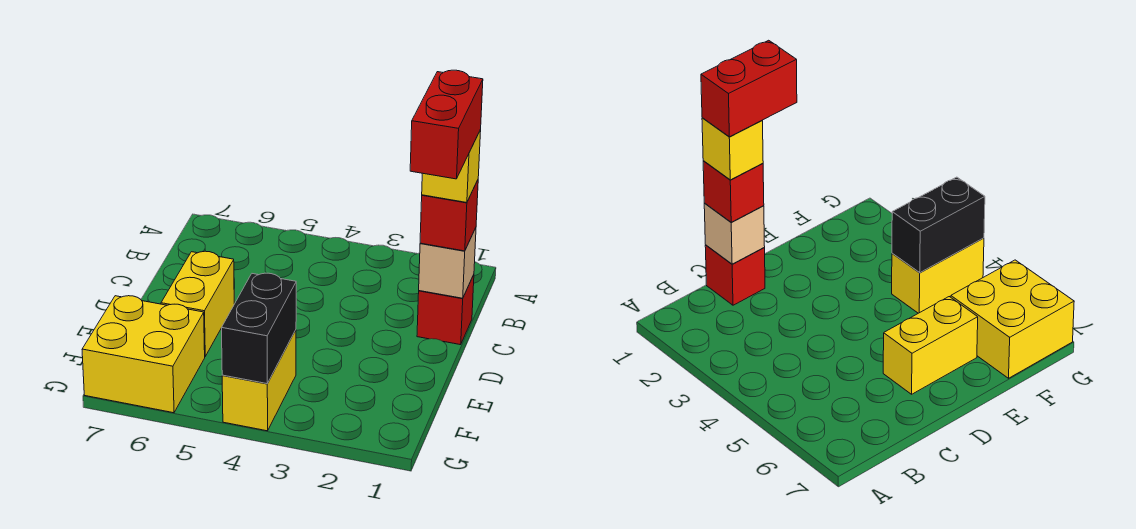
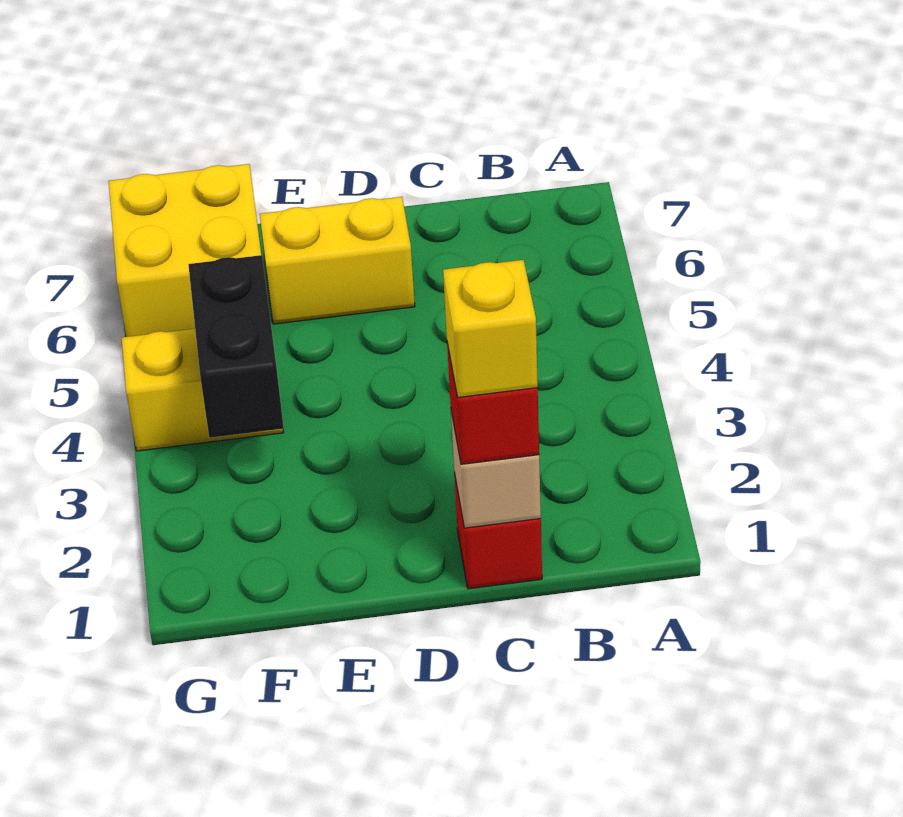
red brick C1:D1 level 5 -> none
black brick F4:G4 level 2 -> black brick F3:F4 level 2

